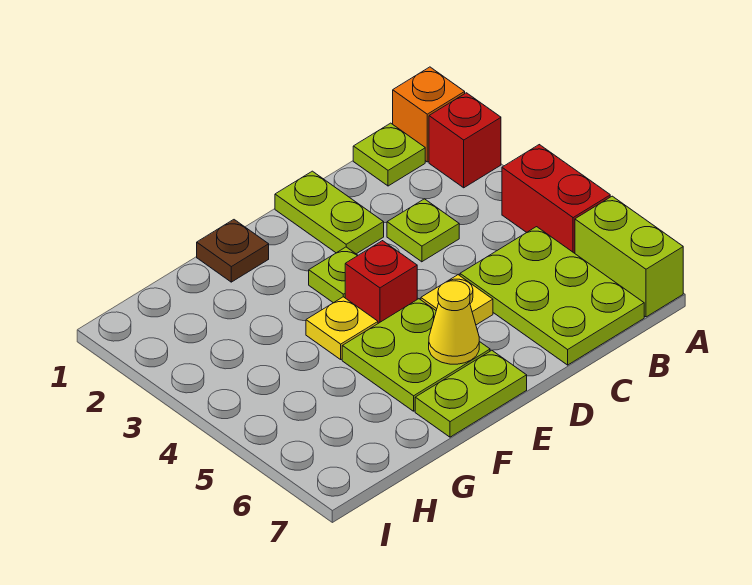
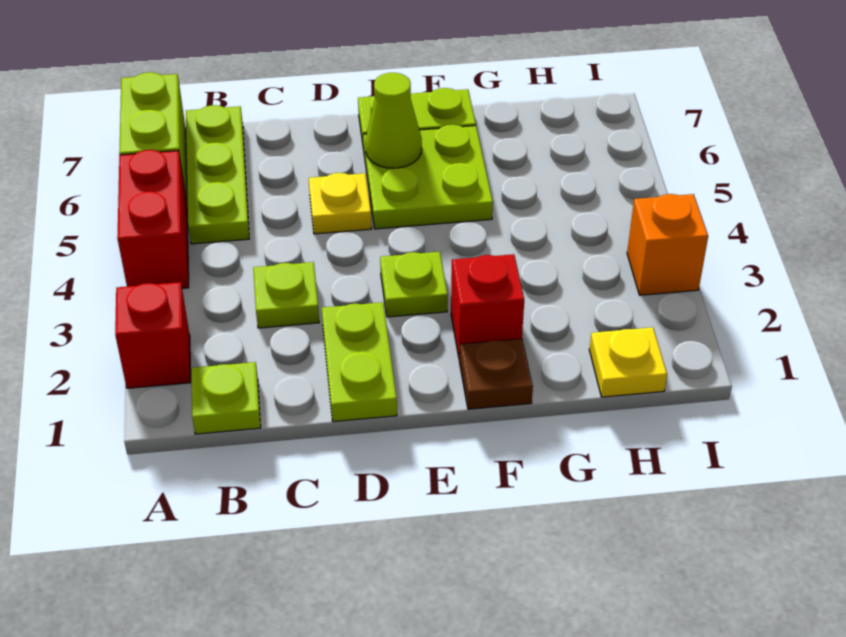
orange brick A1 level 1 -> orange brick I3 level 1
lime plate B5:C7 level 1 -> lime plate B5:B7 level 1
red brick E4 level 1 -> red brick F2 level 1
yellow cone E6 level 2 -> lime cone E6 level 2
yellow plate F4 level 1 -> yellow plate H1 level 1

